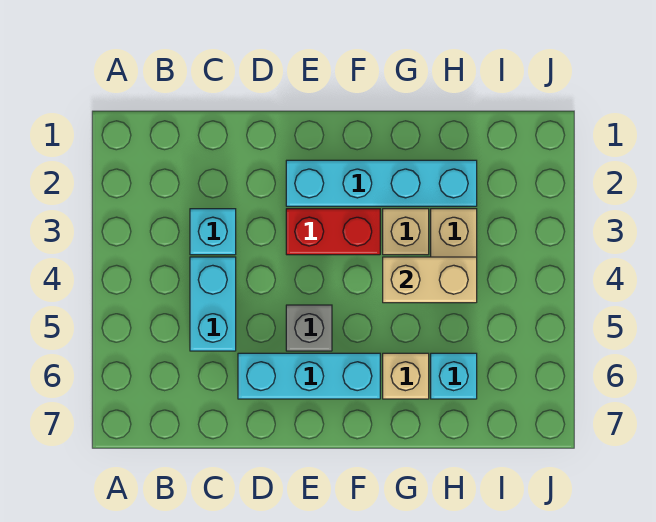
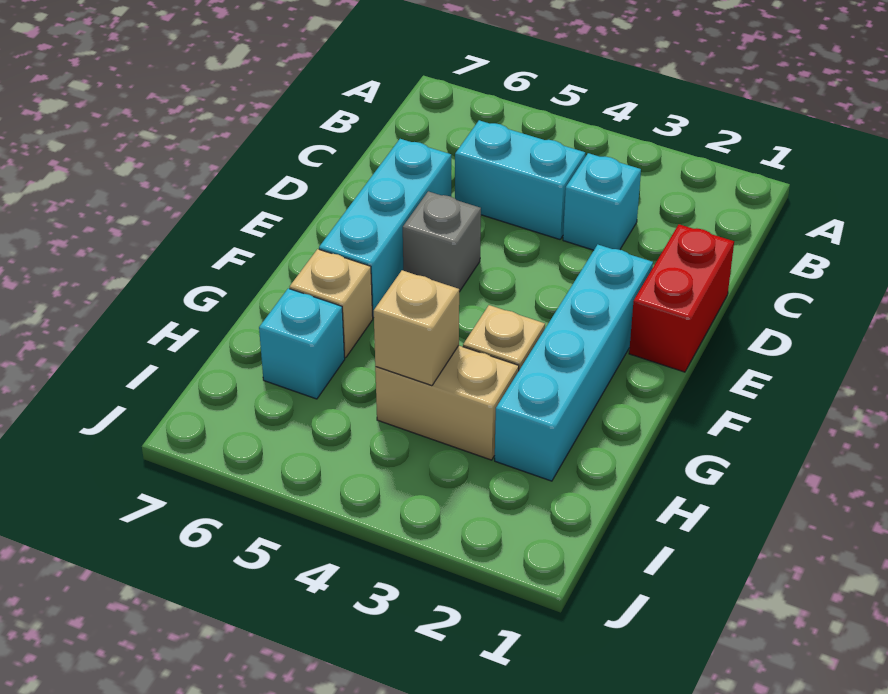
red brick E3:F3 level 1 -> red brick D1:E1 level 1
tan brick G4:H4 level 2 -> tan brick H4 level 2

